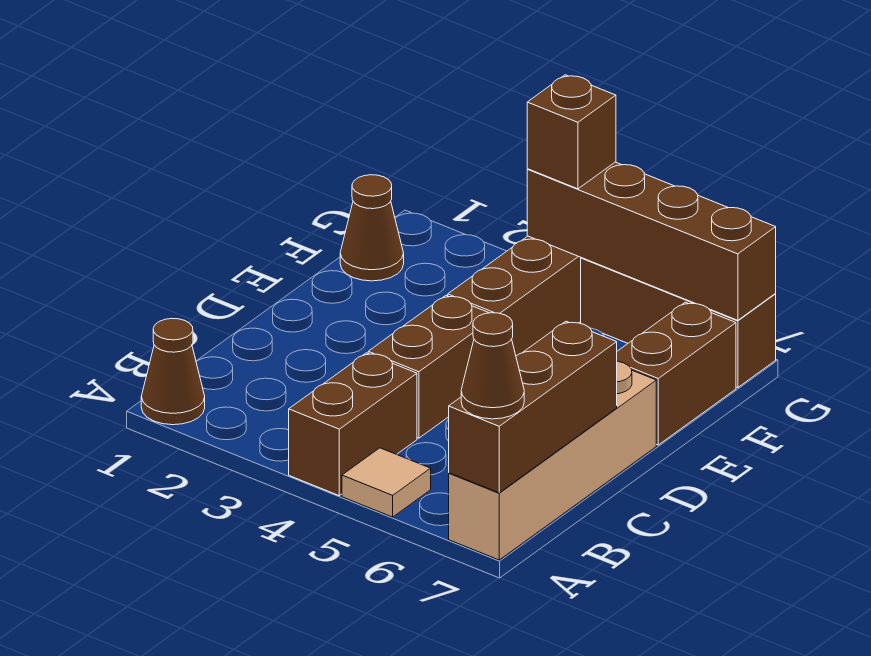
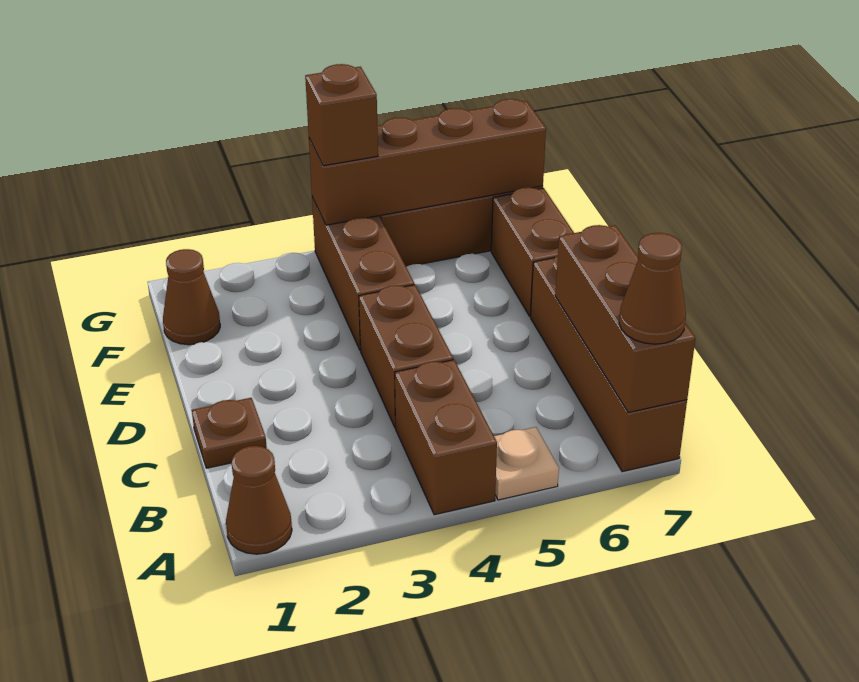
tan tile A5 level 1 -> tan plate A5 level 1
tan brick A7:D7 level 1 -> brown brick A7:D7 level 1
none -> brown plate C1 level 1

